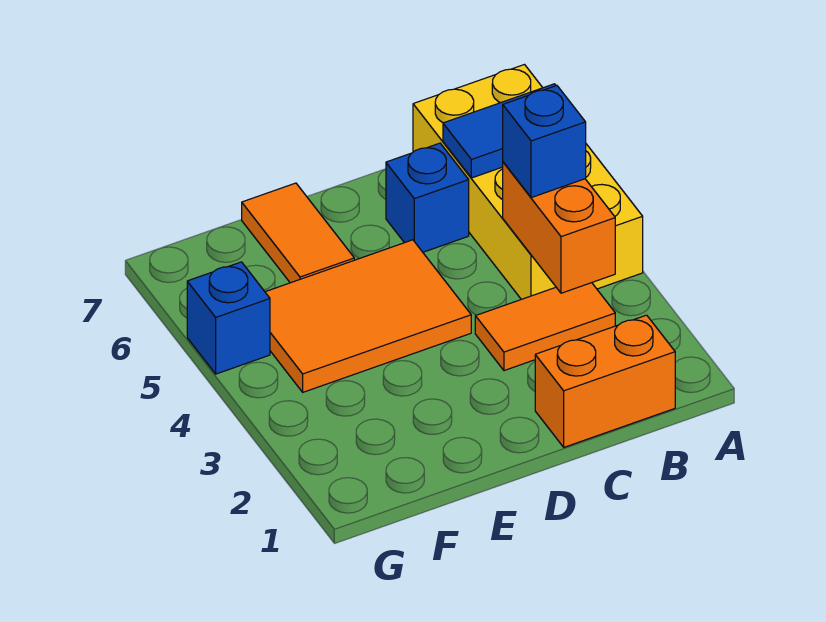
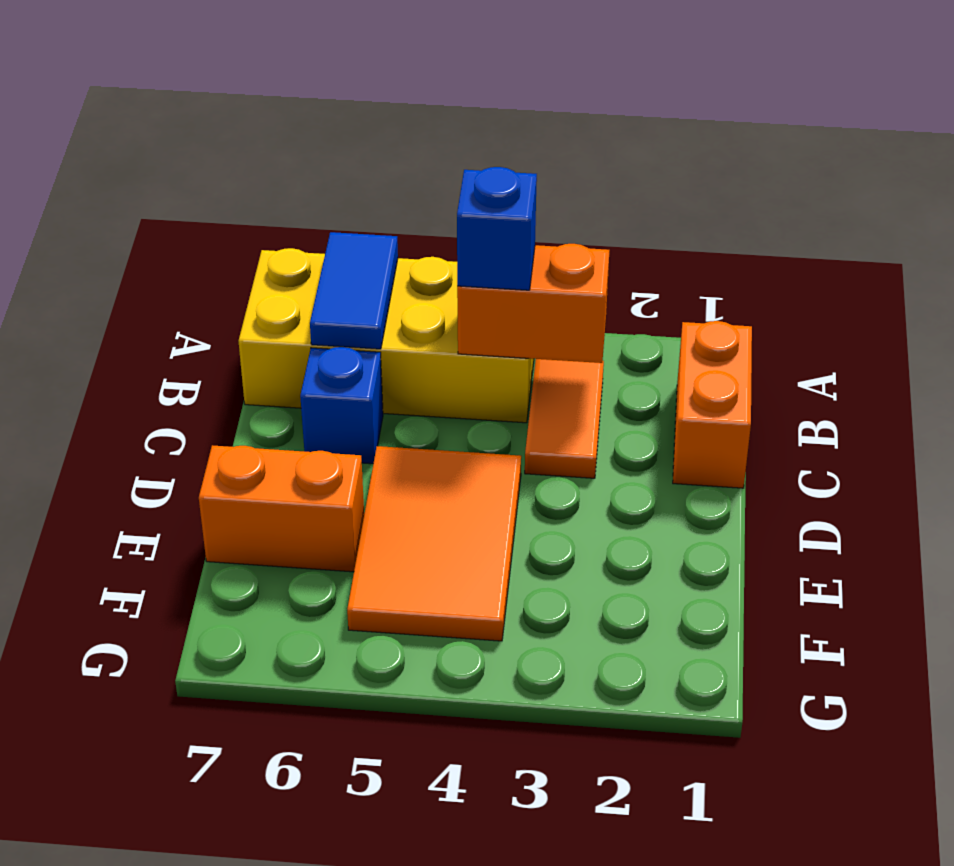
orange tile E6:E7 level 1 -> orange brick E6:E7 level 1
blue brick G5 level 1 -> none

